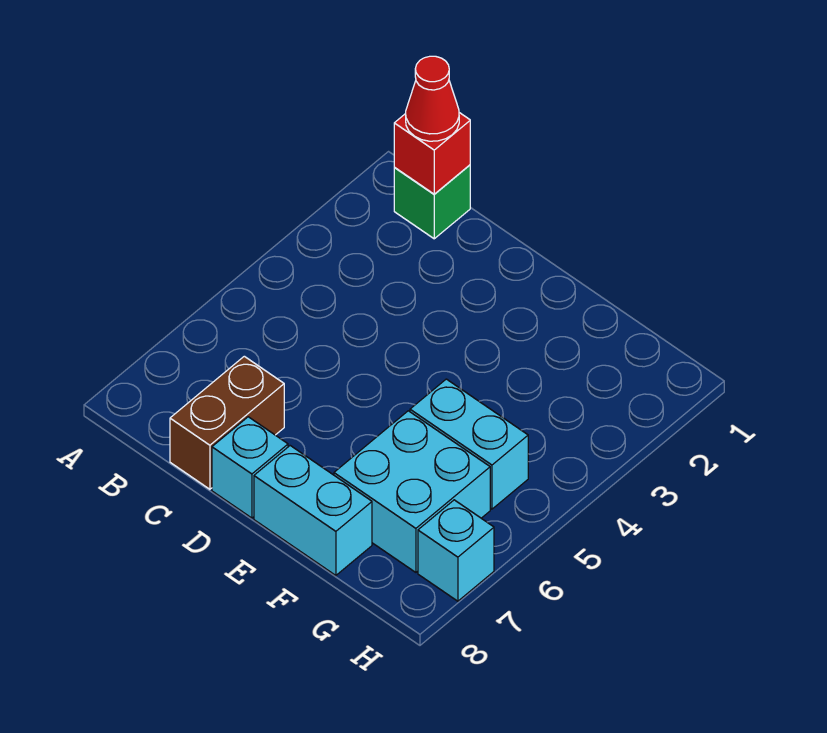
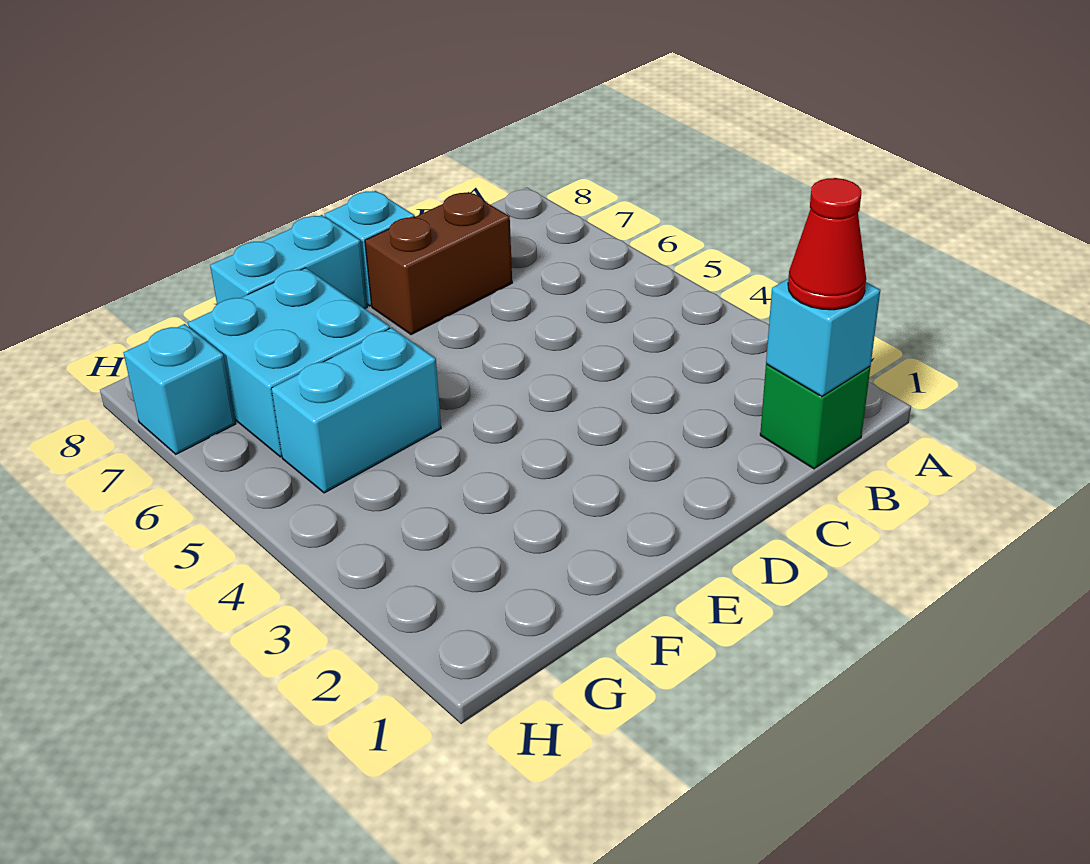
red brick B1 level 2 -> cyan brick B1 level 2
brown brick C7:C8 level 1 -> brown brick C7:D7 level 1

